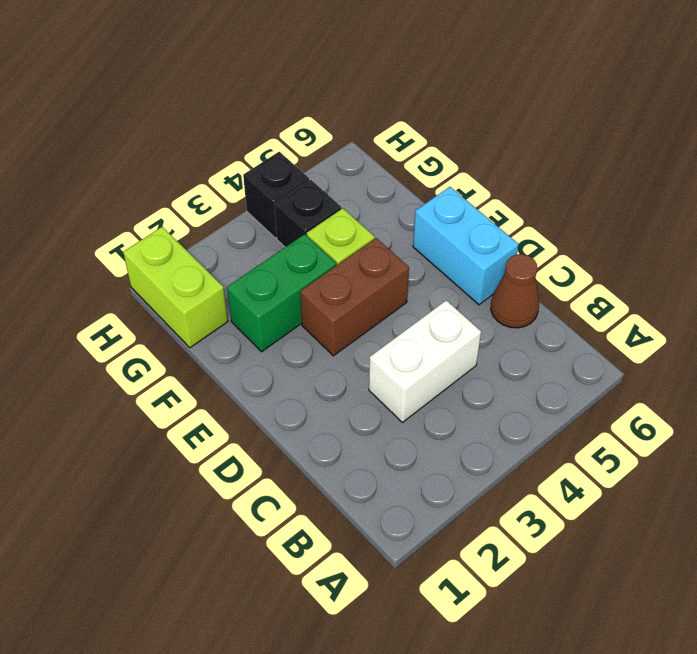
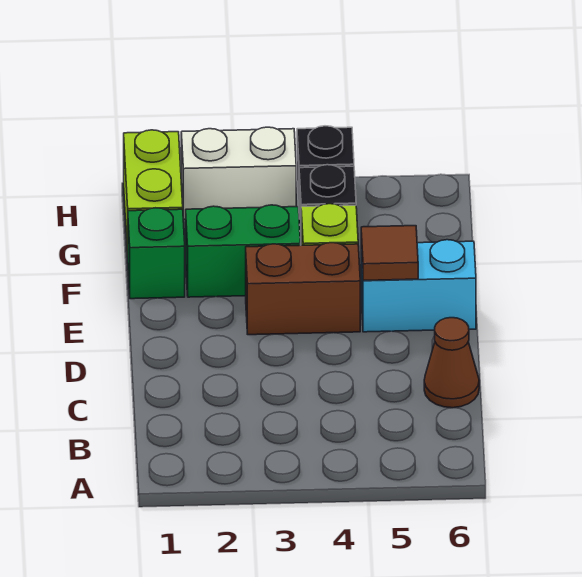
white brick C3:C4 level 1 -> white brick H2:H3 level 1
cyan brick D6:E6 level 1 -> cyan brick E5:E6 level 1
none -> brown tile E5 level 2
none -> green brick F1 level 1

